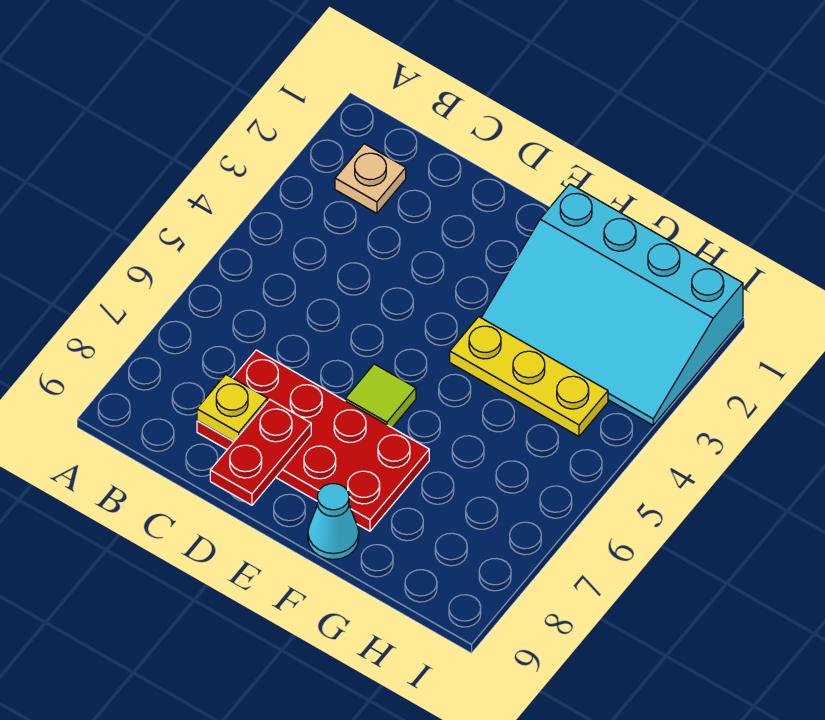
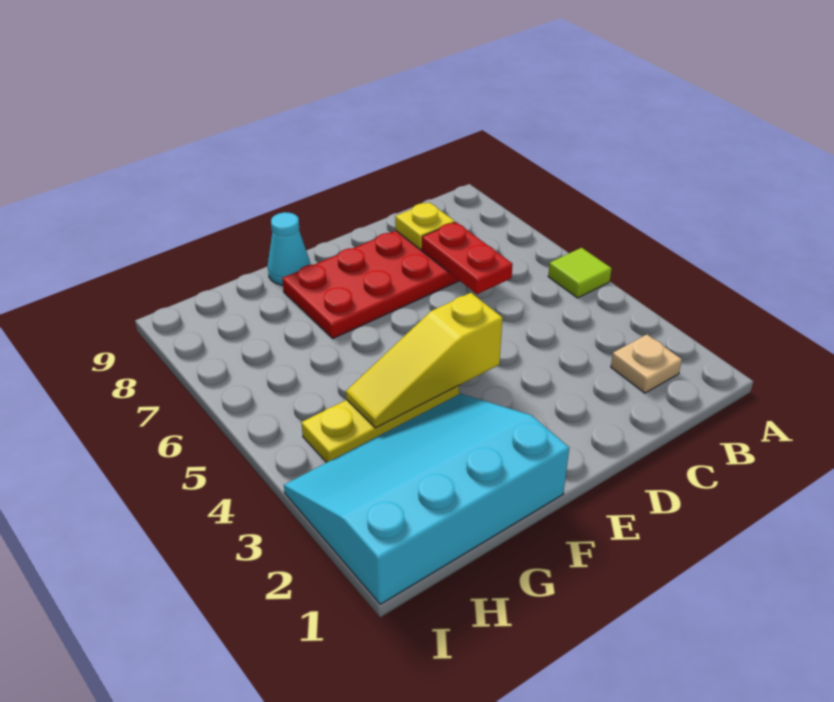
red plate D8:D9 level 2 -> red plate C6:C7 level 2
none -> yellow slope E4:G4 level 2 top E
lime tile E6 level 1 -> lime tile A5 level 1

